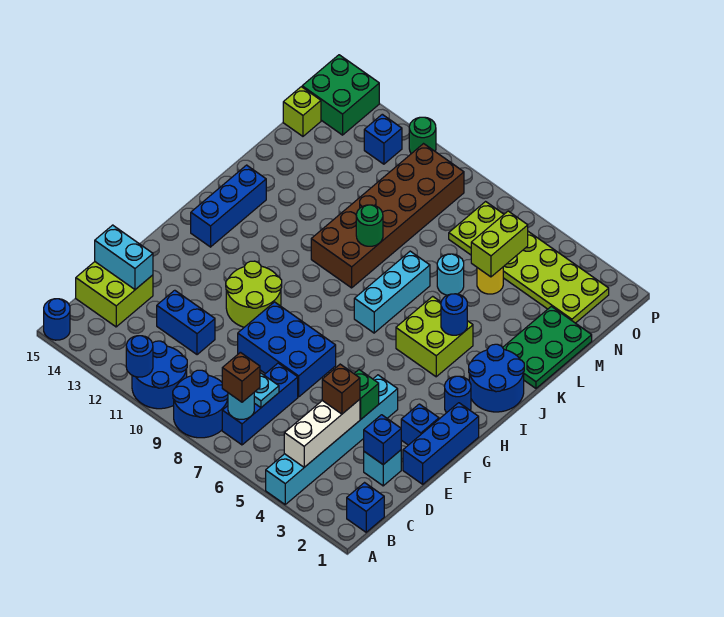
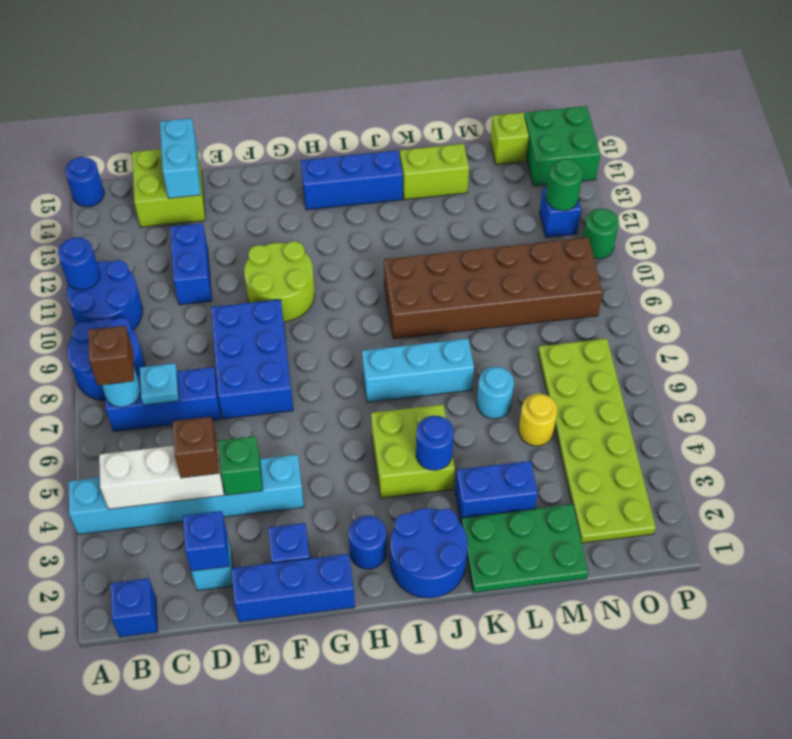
none -> blue brick K3:L3 level 1
green round brick K9 level 2 -> green round brick O12 level 2
lime brick M5:N5 level 2 -> lime brick K14:L14 level 1

